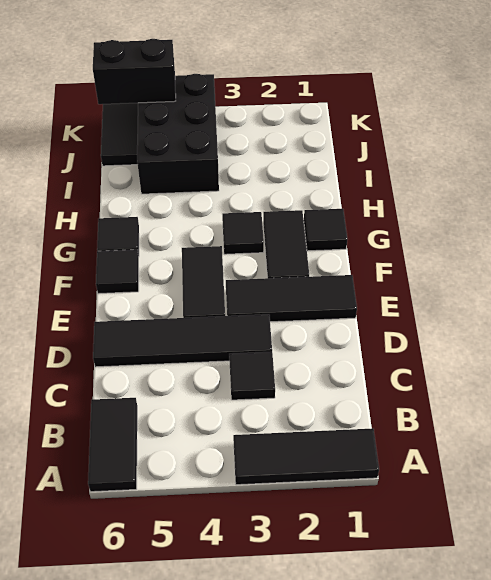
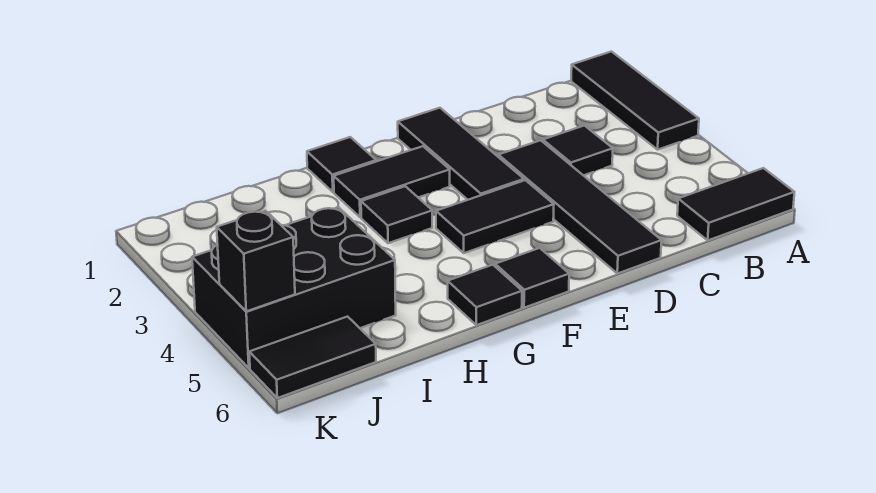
black brick K5:K6 level 2 -> black brick K5 level 2

